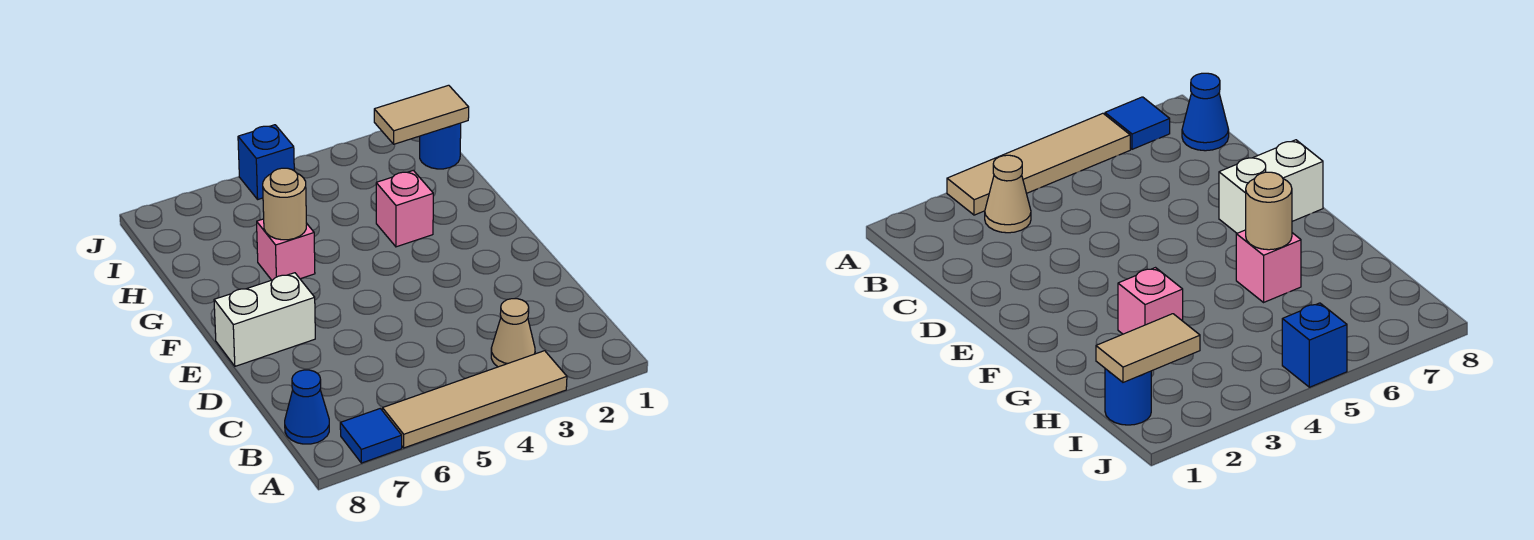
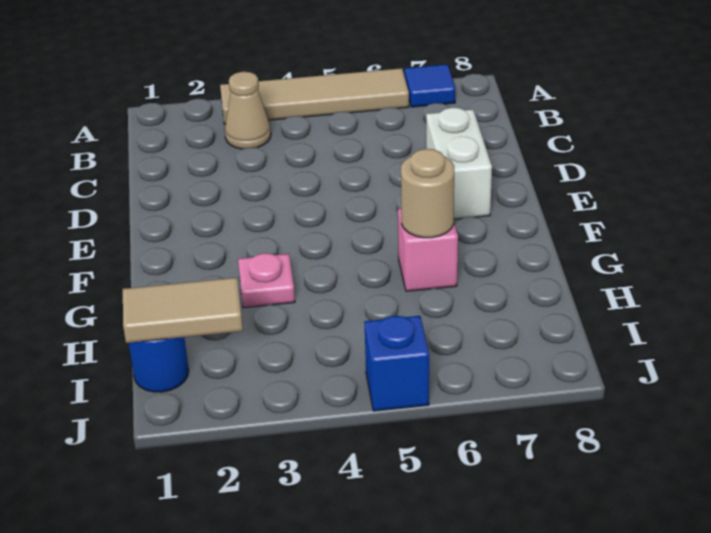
blue cone B8 level 1 -> none
white brick E7:E8 level 1 -> white brick D7:E7 level 1
pink brick G3 level 1 -> pink plate G3 level 1

